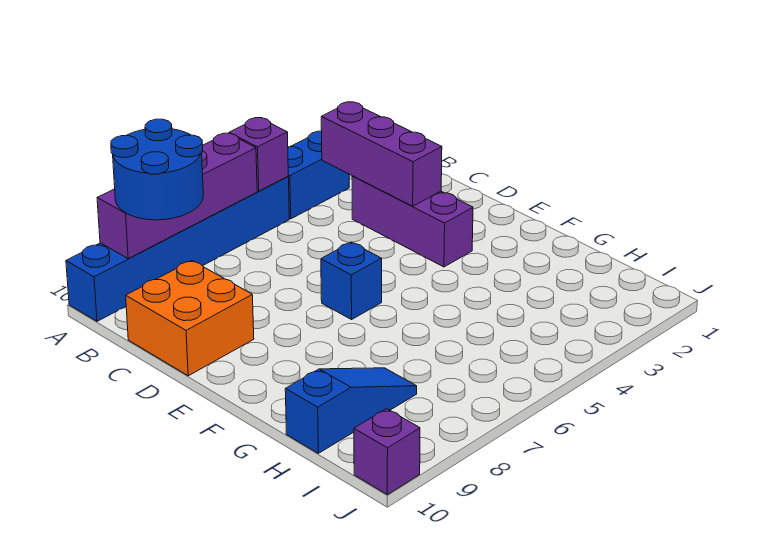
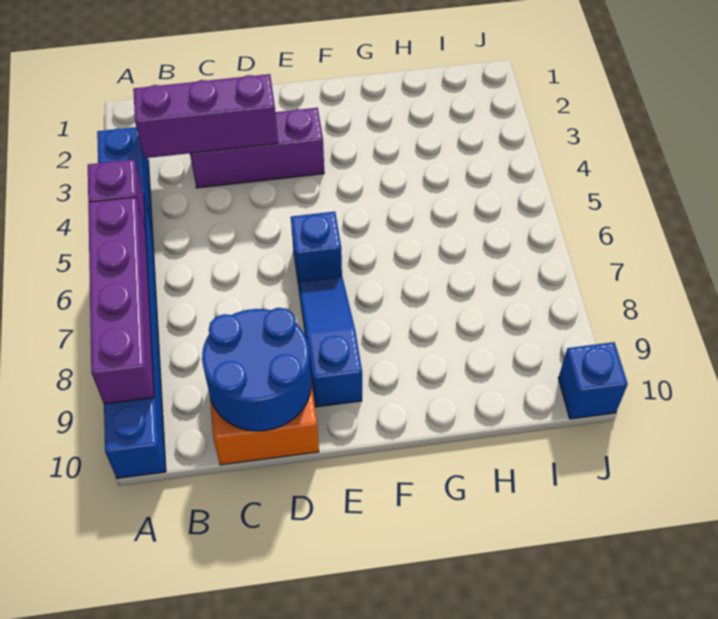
blue round brick A8:B9 level 3 -> blue round brick C9:D10 level 2
blue slope H8:H10 level 1 top 10 -> blue slope E7:E9 level 1 top 9
purple brick J10 level 1 -> blue brick J10 level 1

